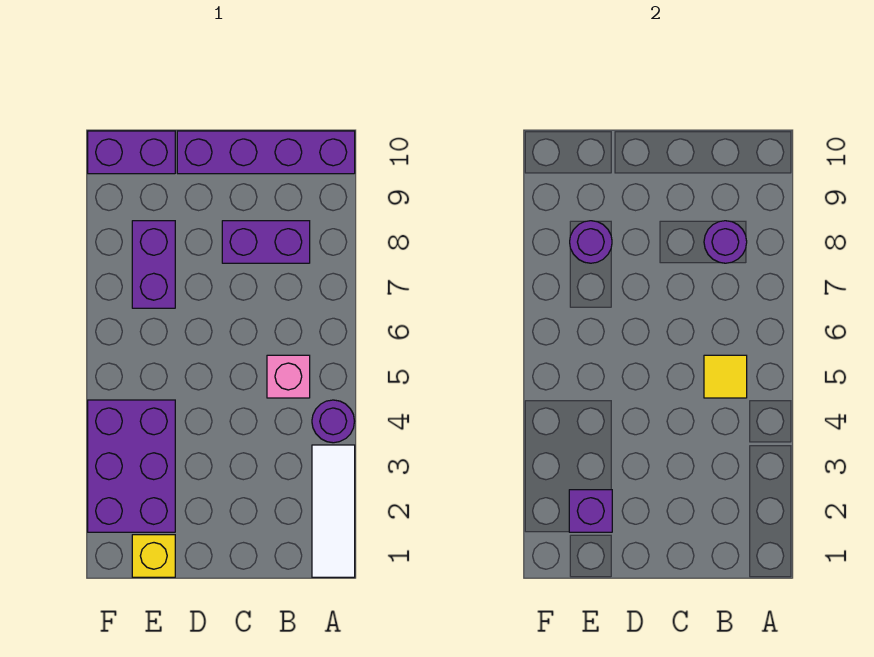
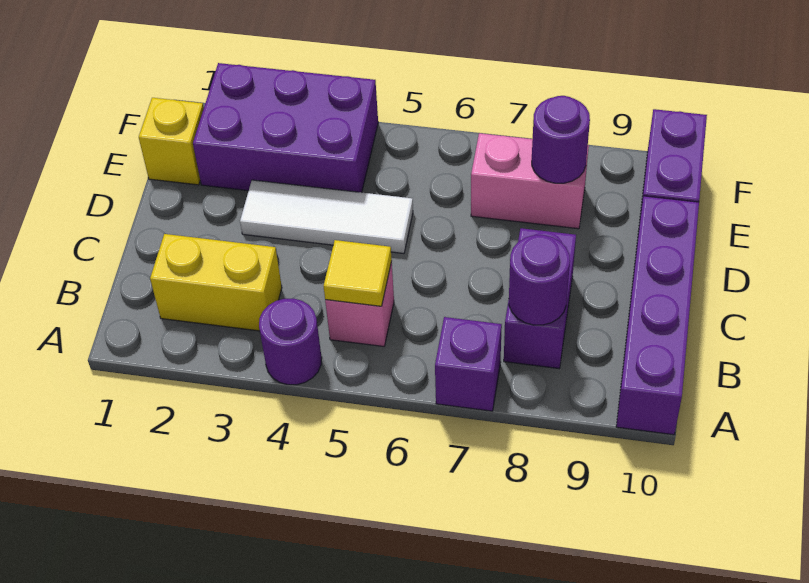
white tile A1:A3 level 1 -> white tile D3:D5 level 1
none -> yellow brick B2:B3 level 1
purple brick E2 level 2 -> purple brick A7 level 1
purple brick E7:E8 level 1 -> pink brick E7:E8 level 1

